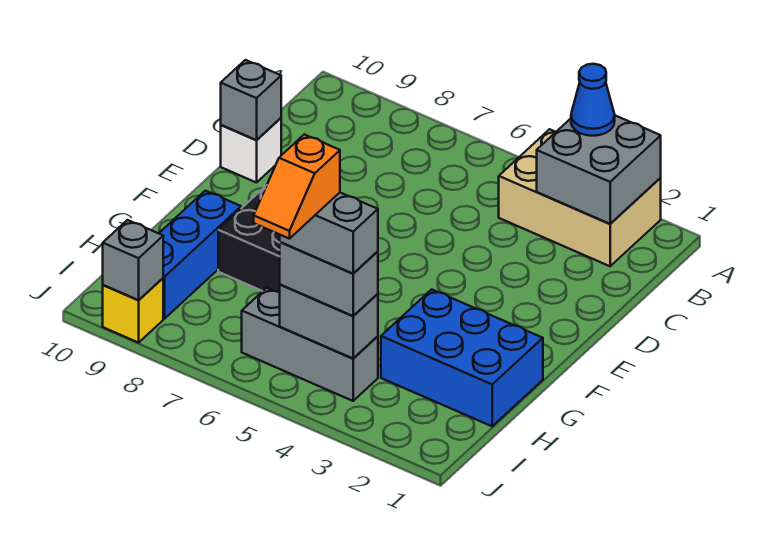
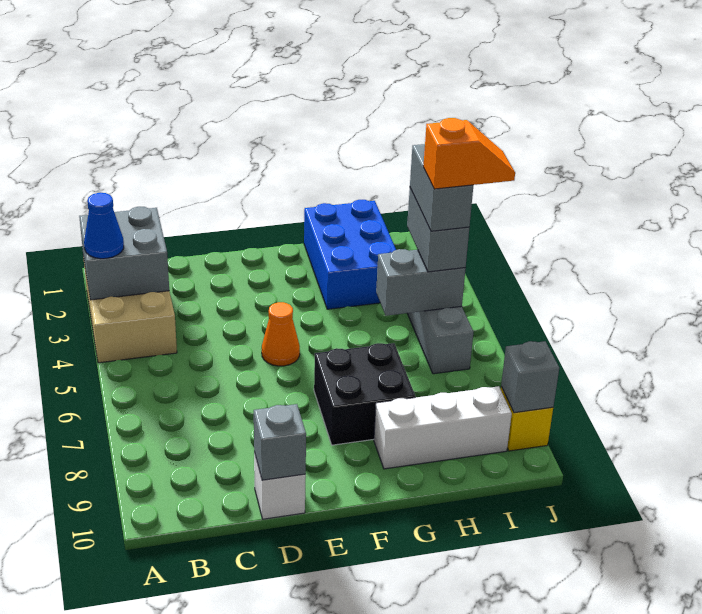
none -> orange cone E5 level 1
blue brick G9:I9 level 1 -> white brick G9:I9 level 1
grey brick I4:I5 level 2 -> grey brick H5:I5 level 2

